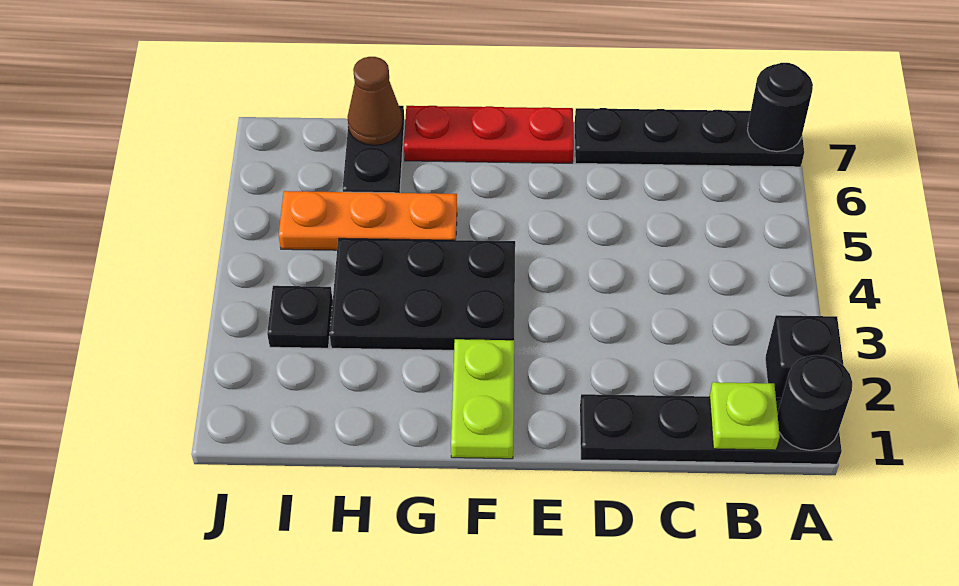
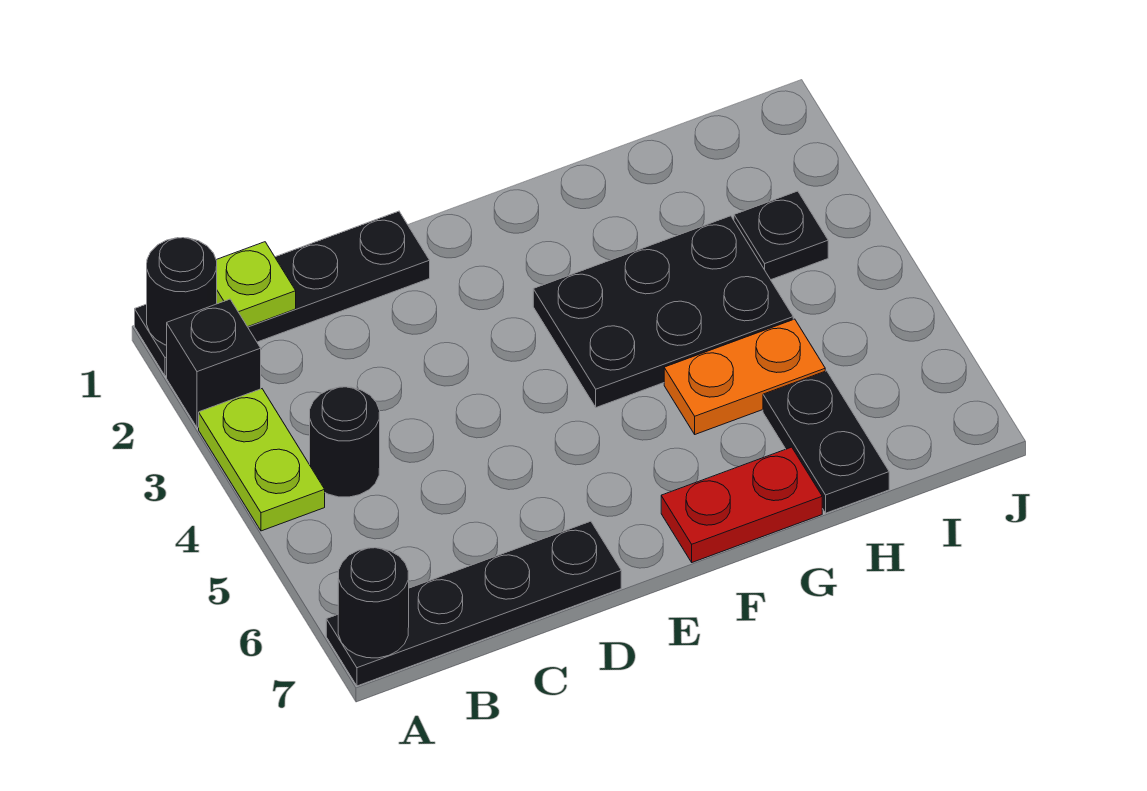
none -> black round brick B4 level 1
red plate E7:G7 level 1 -> red plate F7:G7 level 1
lime plate F1:F2 level 1 -> lime plate A3:A4 level 1
orange plate G5:I5 level 1 -> orange plate G5:H5 level 1
brown cone H7 level 2 -> none

